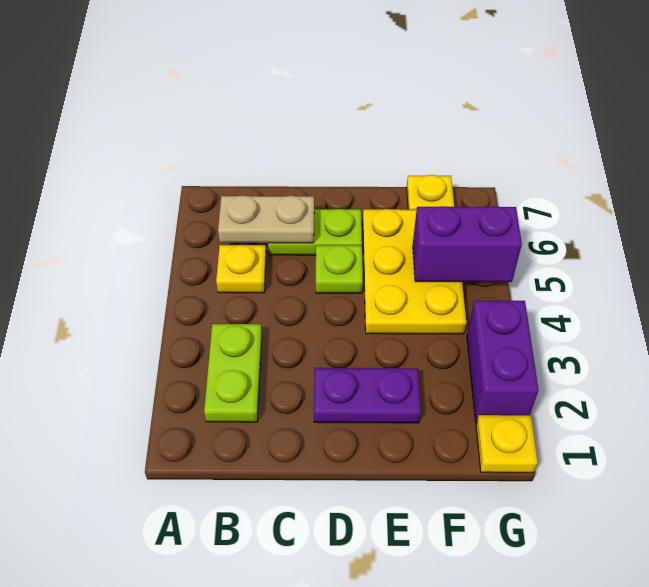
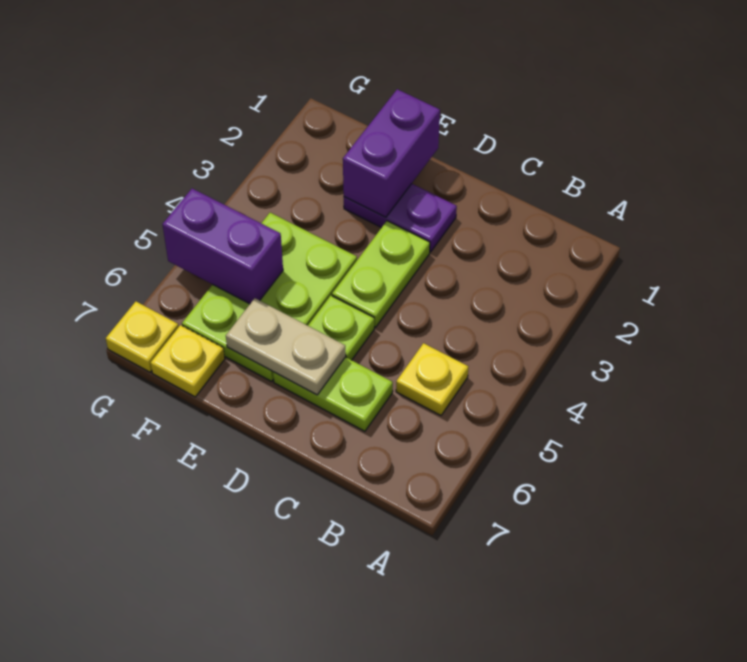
lime plate B2:B3 level 1 -> lime plate D3:D4 level 1
tan plate B6:C6 level 2 -> tan plate D6:E6 level 2
yellow plate E4:F6 level 1 -> lime plate E4:F6 level 1
yellow plate G1 level 1 -> yellow plate G7 level 1
purple brick G2:G3 level 1 -> purple brick E1:E2 level 2

